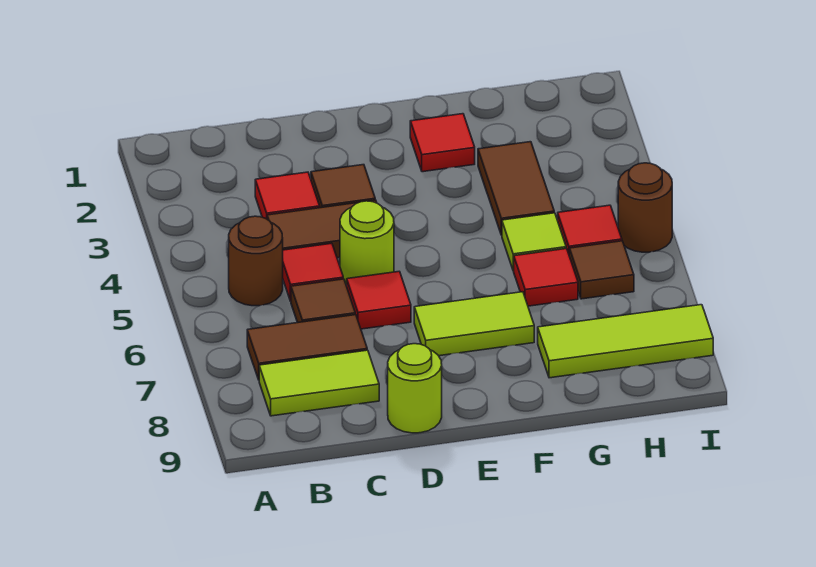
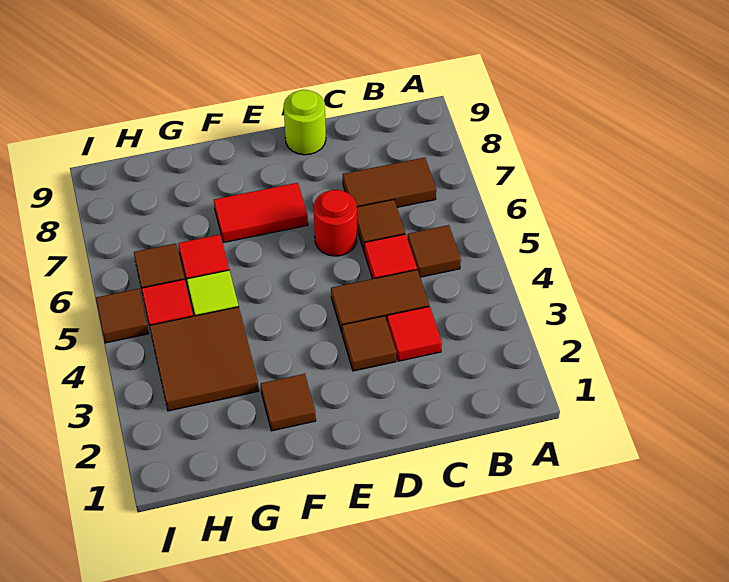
brown round brick B5 level 1 -> brown tile B5 level 1
lime tile B8:C8 level 1 -> none
lime round brick D5 level 1 -> none
red tile D6 level 1 -> red round brick D6 level 1
lime tile E7:F7 level 1 -> red tile E7:F7 level 1
red tile F2 level 1 -> brown tile F2 level 1
brown tile G3:G4 level 1 -> brown tile G3:H4 level 1
lime tile G8:I8 level 1 -> none
brown round brick I5 level 1 -> brown tile I5 level 1

